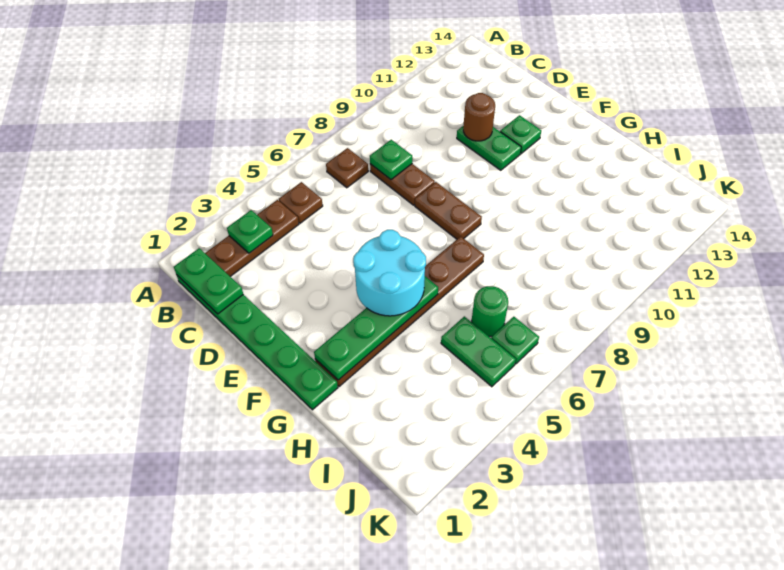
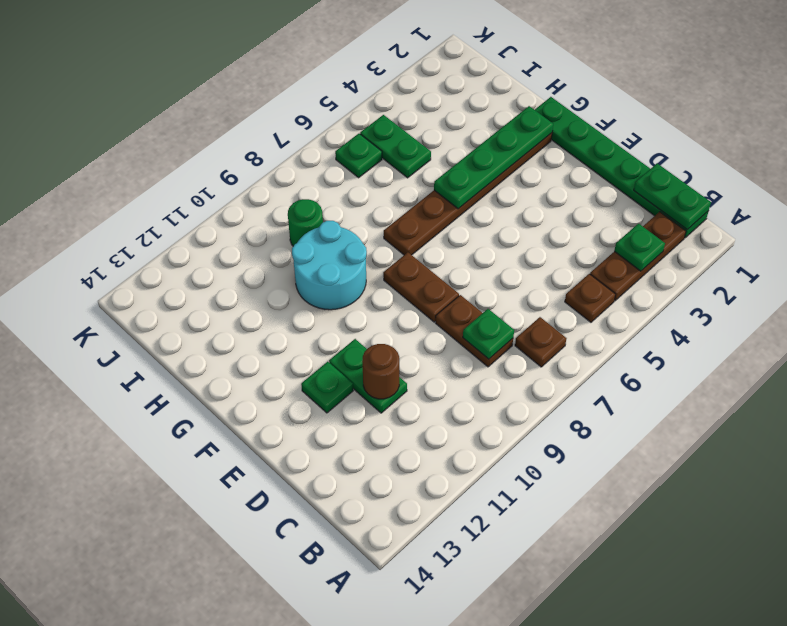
cyan round brick F4:G5 level 3 -> cyan round brick G9:H10 level 1
green round brick I6 level 1 -> green round brick I9 level 1

